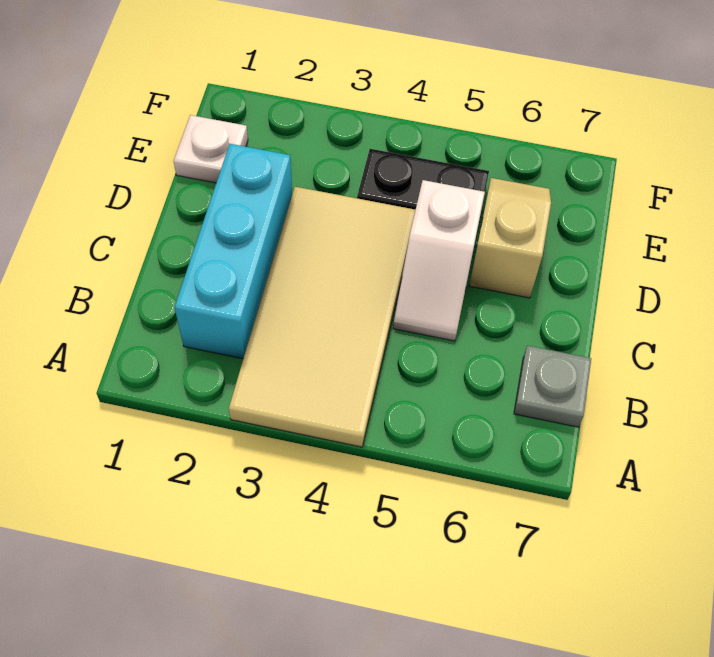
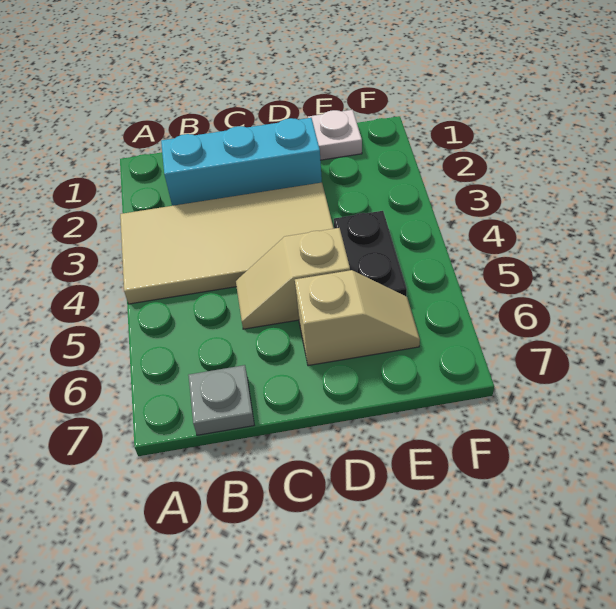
white slope C5:D5 level 1 top D -> tan slope C5:D5 level 1 top D

